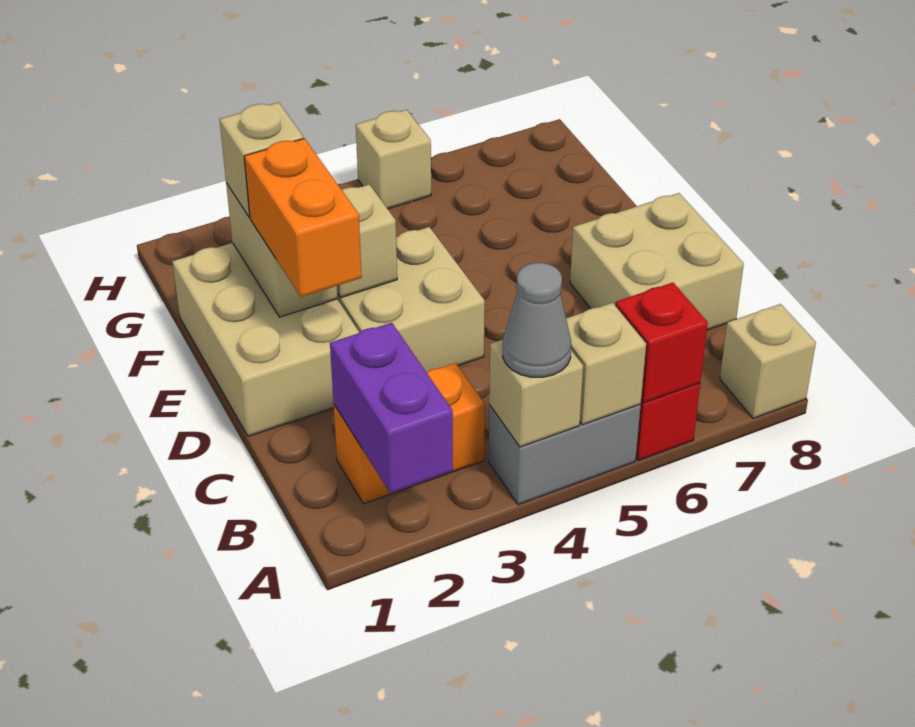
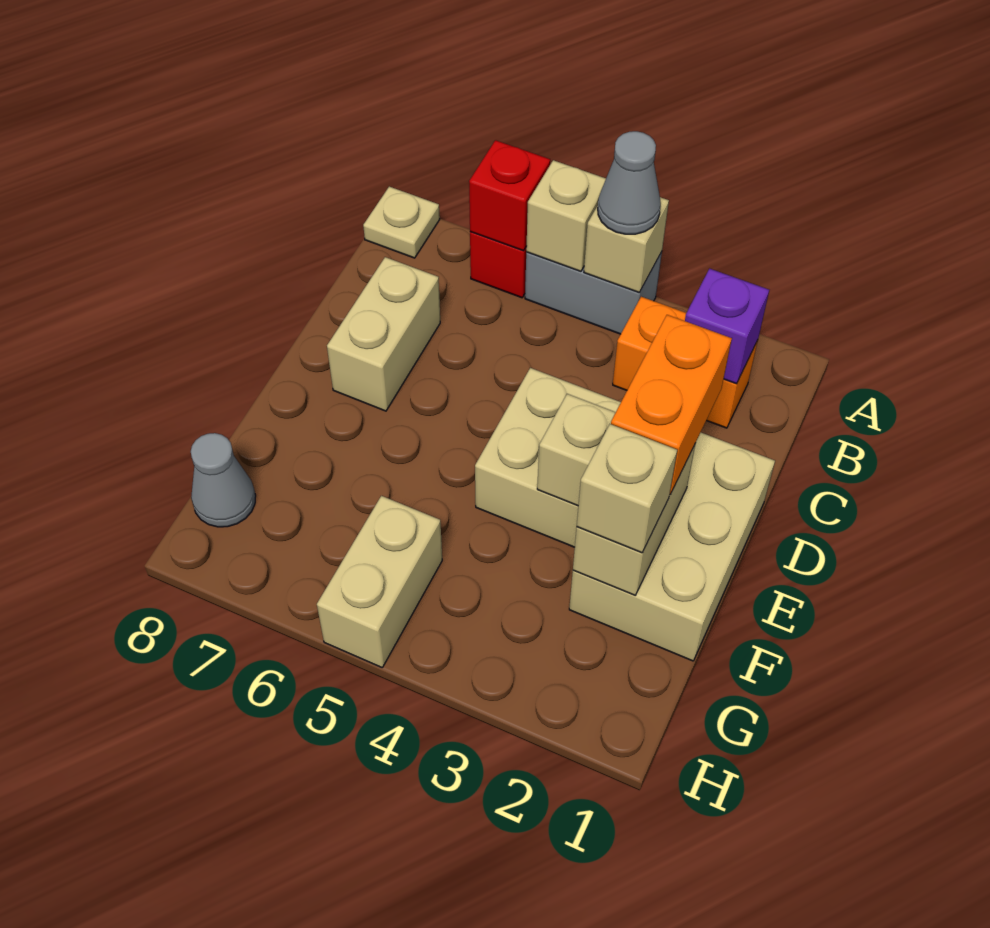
purple brick A2:B2 level 2 -> purple brick B2 level 2
tan brick A8 level 1 -> tan plate A8 level 1
tan brick C7:D8 level 1 -> tan brick C7:D7 level 1
none -> grey cone G8 level 1
tan brick H5 level 1 -> tan brick G5:H5 level 1

